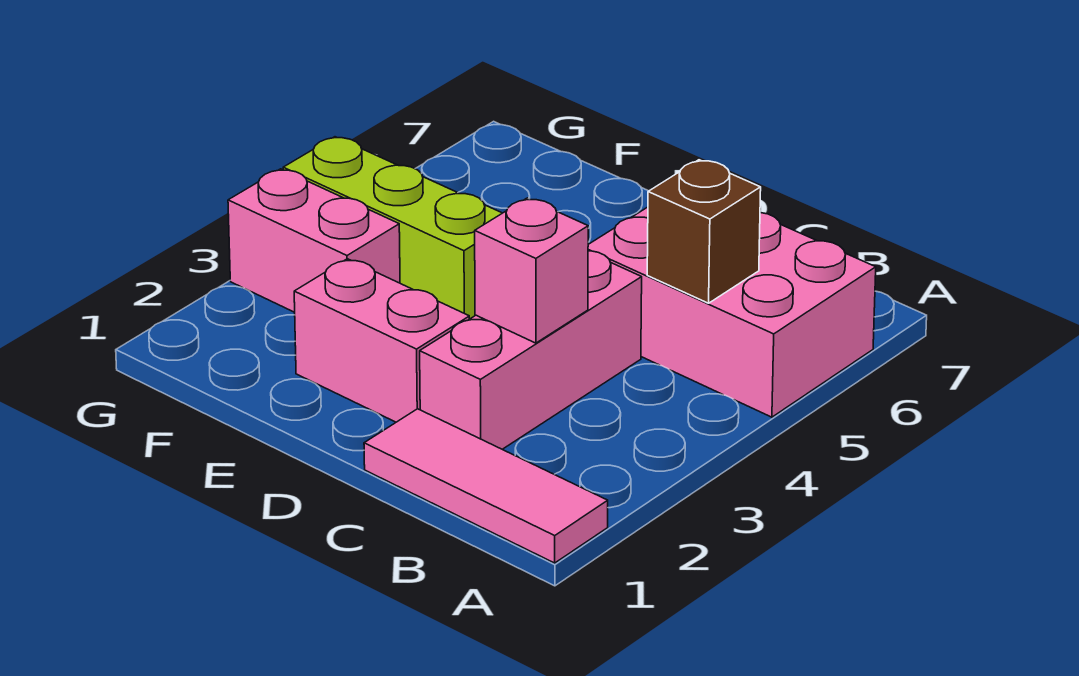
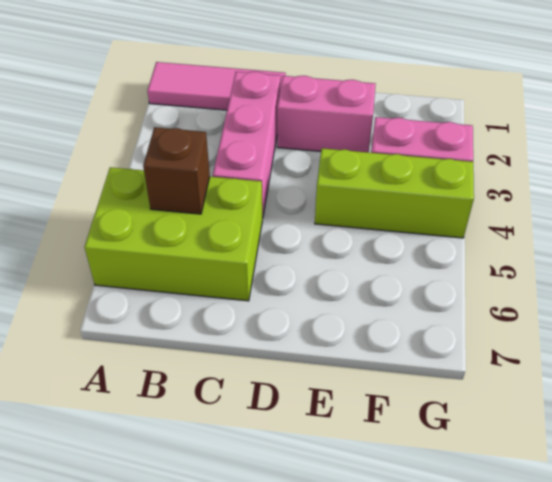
pink brick A5:C6 level 1 -> lime brick A5:C6 level 1
pink brick C3 level 2 -> none

